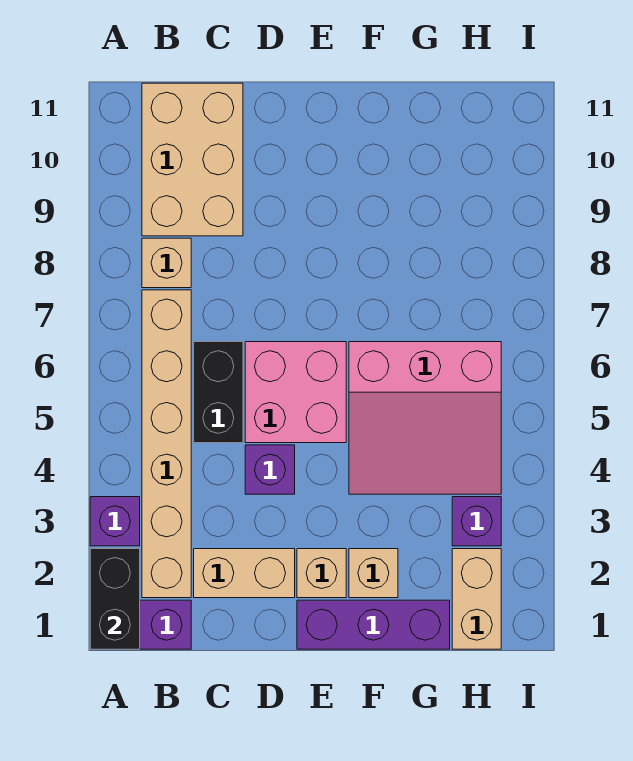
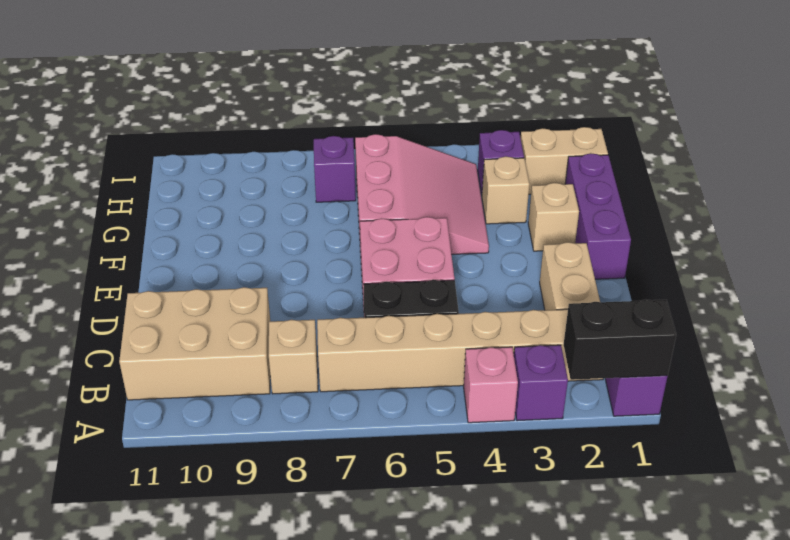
none -> pink brick A4 level 1
purple brick D4 level 1 -> purple brick H7 level 1
tan brick E2 level 1 -> tan brick G3 level 1

